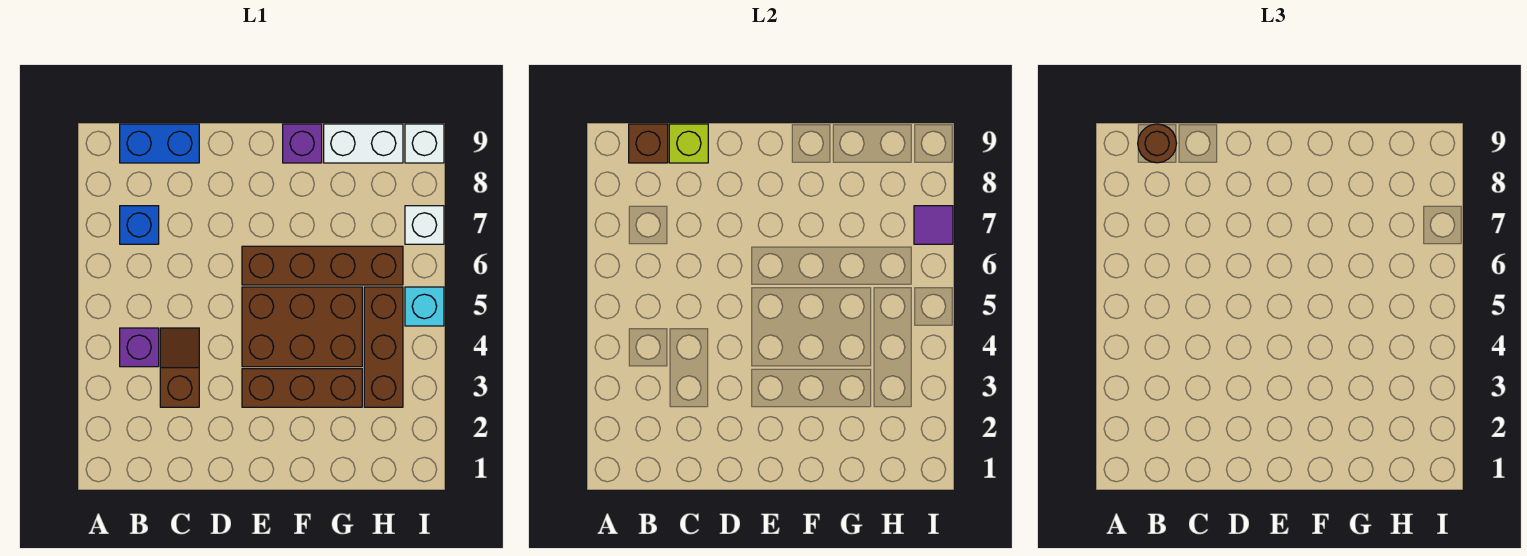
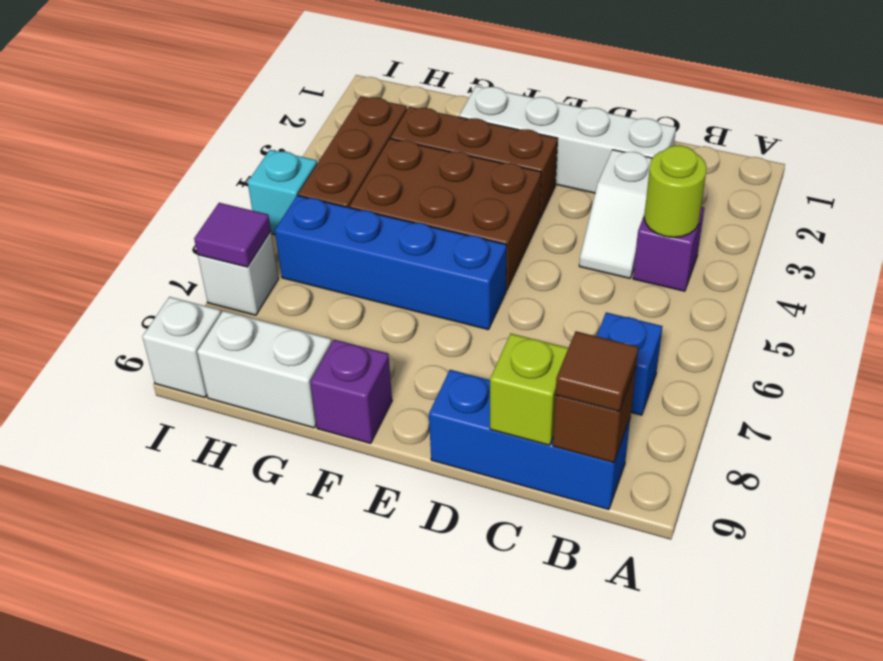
none -> lime round brick B4 level 2
blue brick B9:C9 level 1 -> blue brick B9:D9 level 1
brown round brick B9 level 3 -> brown tile B9 level 3
none -> white brick C2:F2 level 1
brown slope C3:C4 level 1 top 3 -> white slope C3:C4 level 1 top 3
brown brick E6:H6 level 1 -> blue brick E6:H6 level 1

